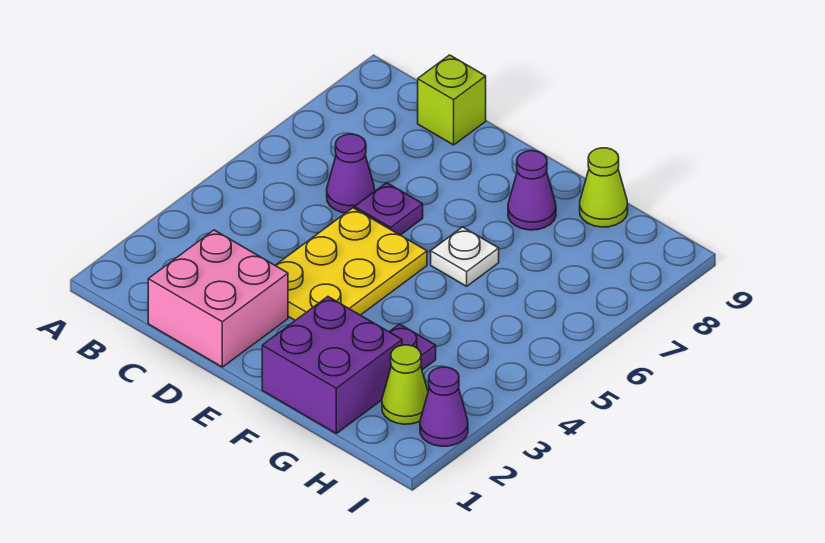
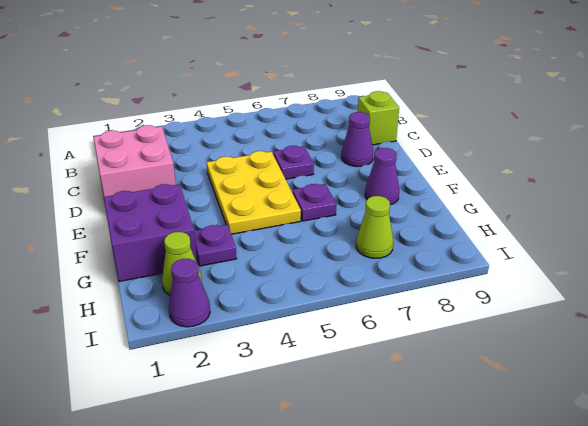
purple cone C6 level 1 -> purple cone D8 level 1
yellow plate D3:E5 level 1 -> yellow plate D4:F5 level 1
white plate F6 level 1 -> purple plate F6 level 1
lime cone G9 level 1 -> lime cone H7 level 1

